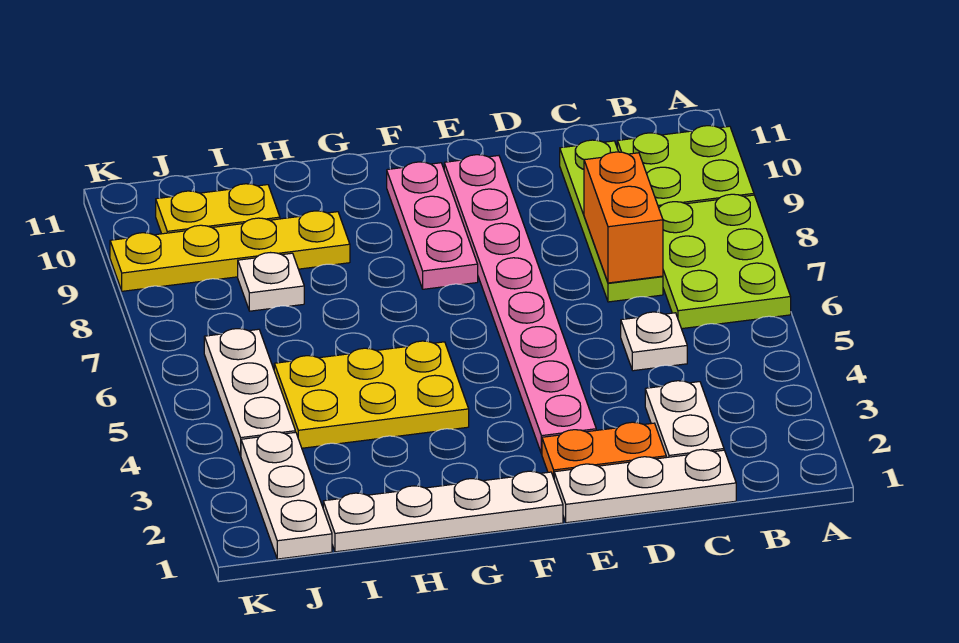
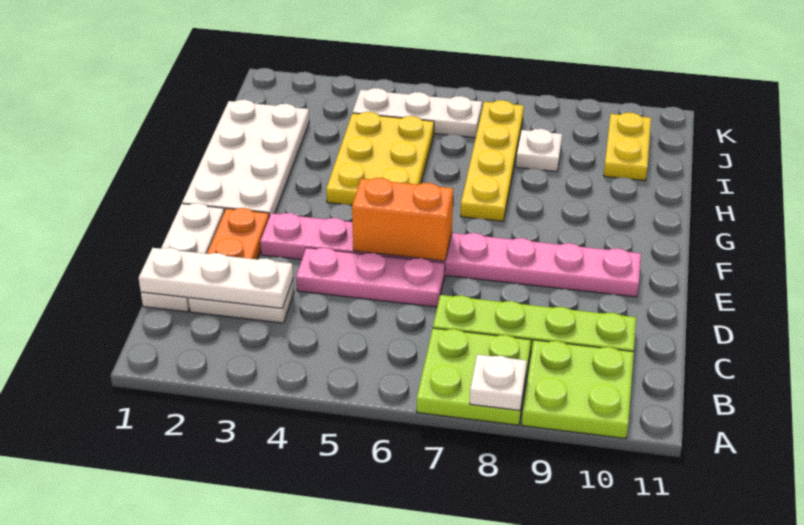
lime plate A6:B8 level 1 -> lime plate A7:B8 level 1
white plate C5 level 1 -> white plate A8 level 2
orange brick C7:C8 level 2 -> orange brick E5:E6 level 2
white plate F1:I1 level 1 -> white plate F1:I2 level 1
pink plate F8:F10 level 1 -> pink plate D4:D6 level 1
yellow plate H9:K9 level 1 -> yellow plate G7:J7 level 1
white plate J1:J3 level 1 -> white plate C1:C3 level 2

